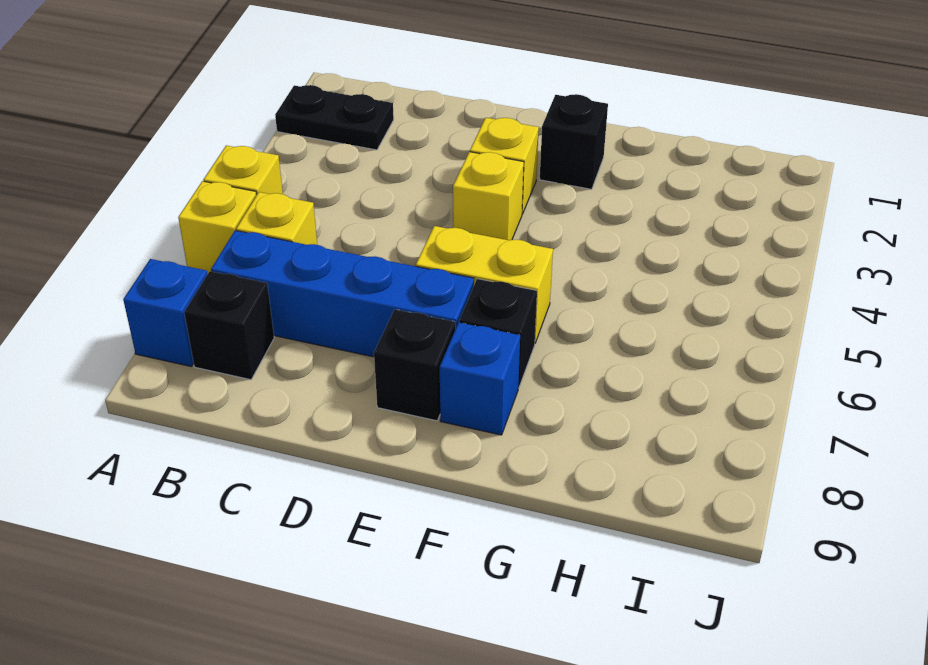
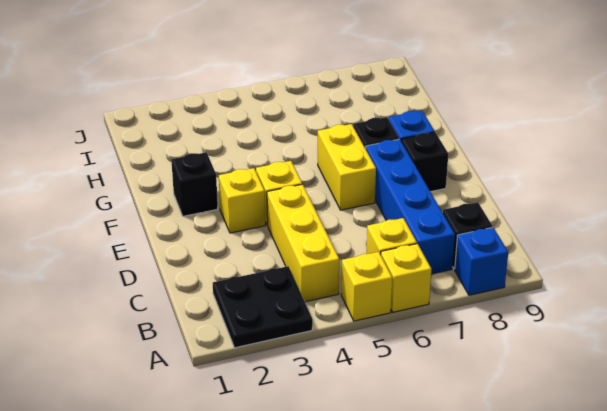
black plate A2:B2 level 1 -> black plate A2:B3 level 1
none -> yellow brick B4:D4 level 1

